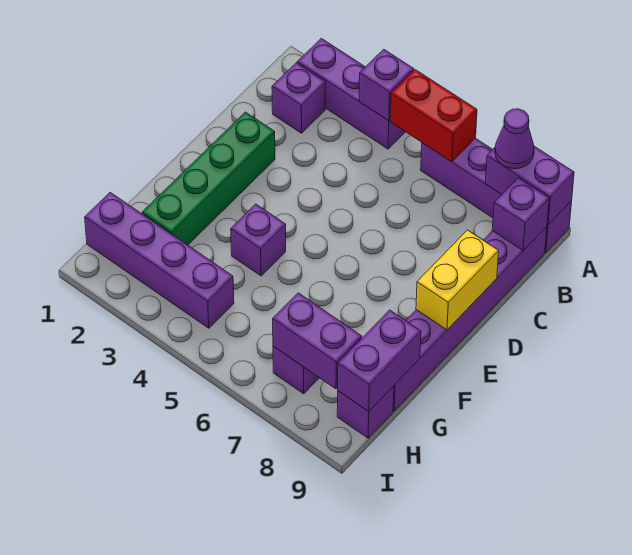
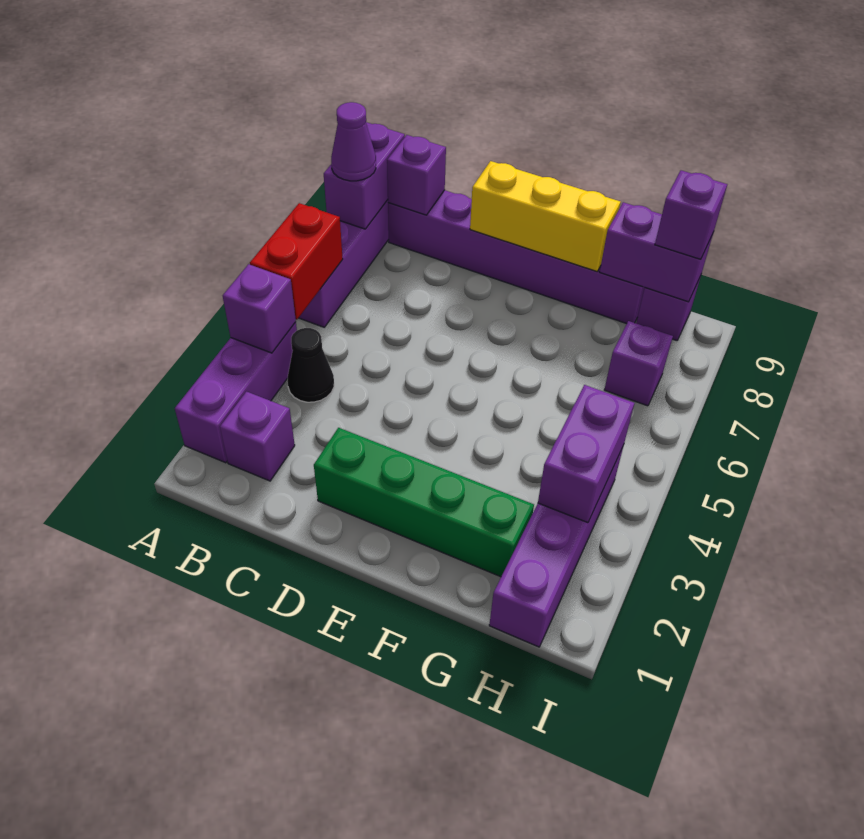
none -> black cone B4 level 1
yellow brick D9:E9 level 2 -> yellow brick D9:F9 level 2
purple brick F4 level 1 -> purple brick H9 level 3
purple brick H7:H8 level 2 -> purple brick H3:H4 level 2

